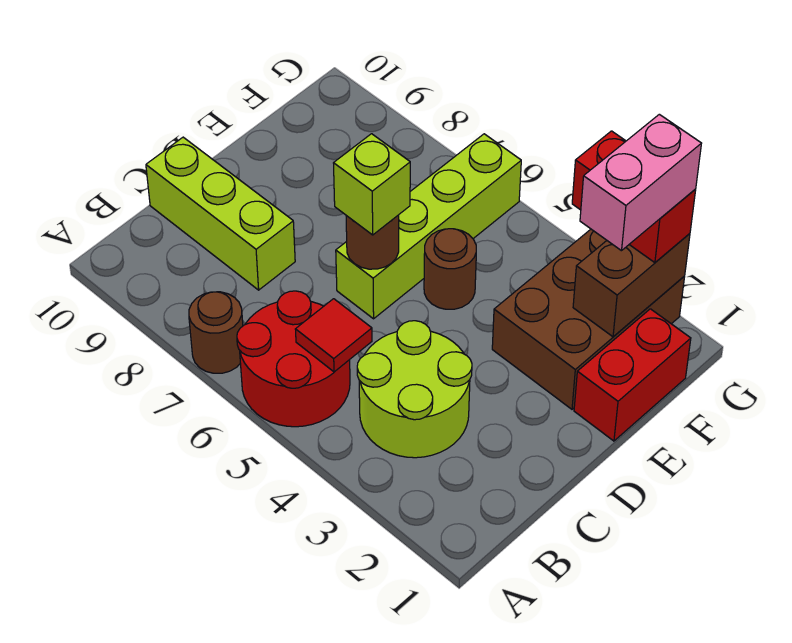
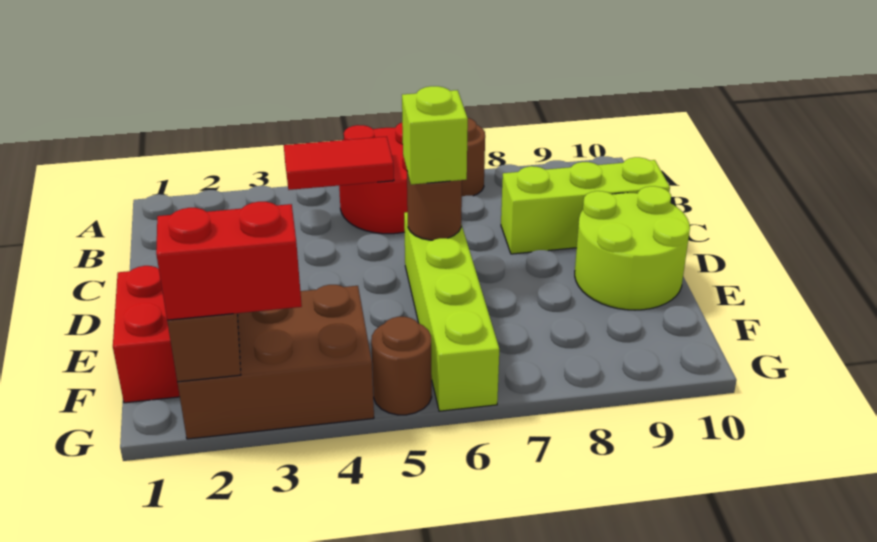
lime round brick B3:C4 level 1 -> lime round brick D9:E10 level 1
red tile B5 level 2 -> red tile B4:B5 level 2
brown brick E2:G3 level 1 -> brown brick F2:G4 level 1
brown round brick E5 level 1 -> brown round brick G5 level 1
pink brick F2:G2 level 4 -> none

